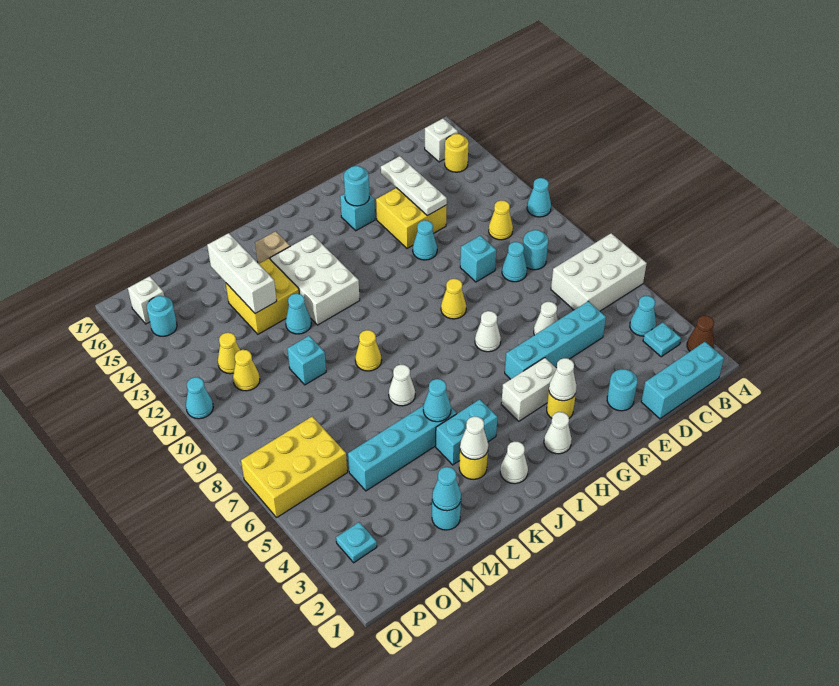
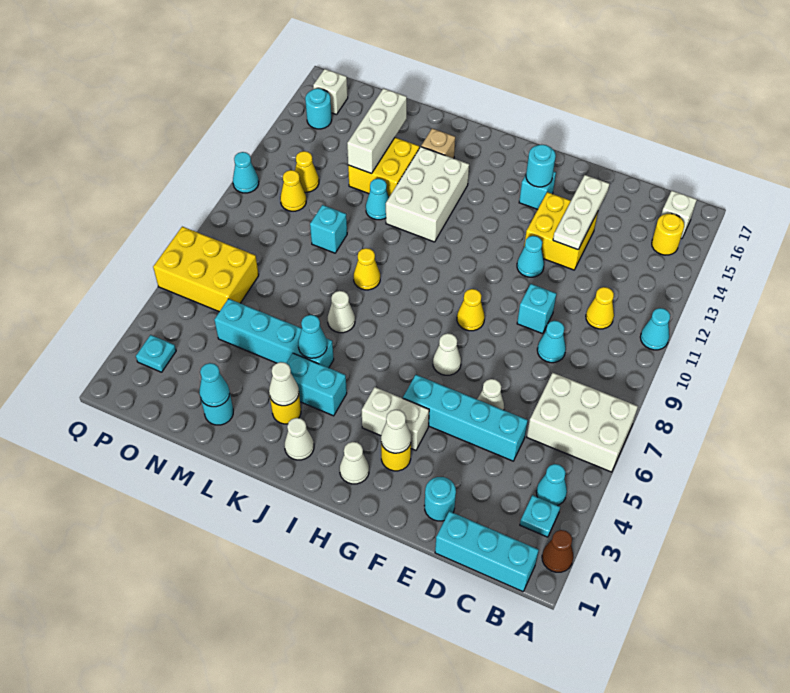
cyan round brick C9 level 1 -> none

